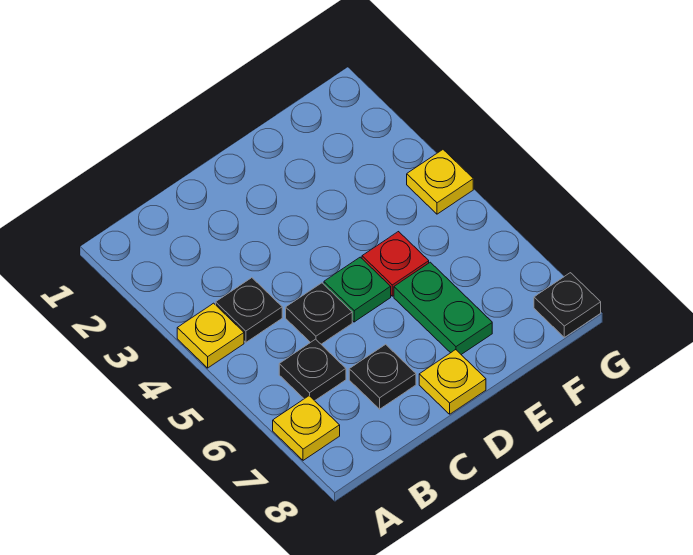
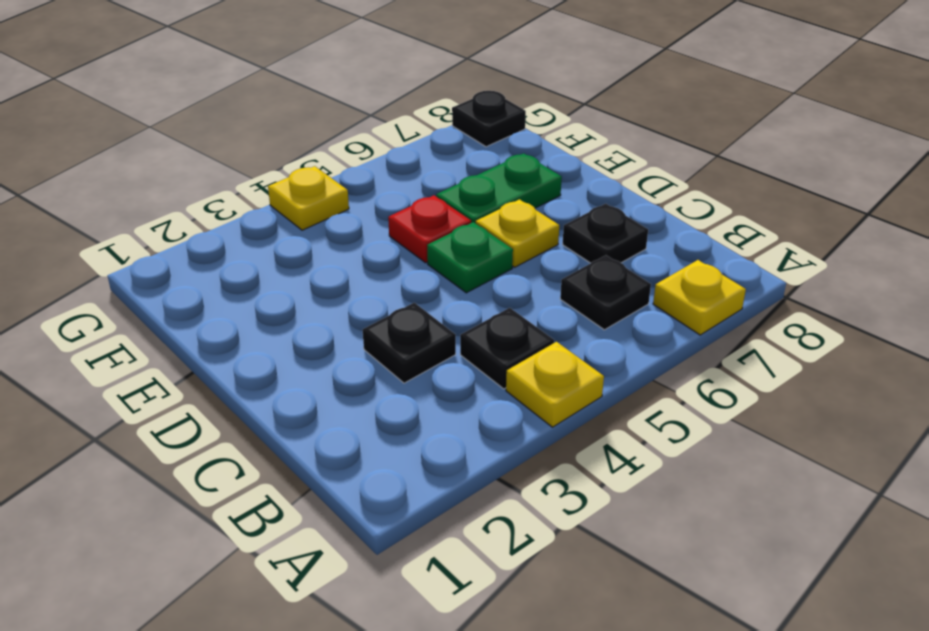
black plate C5 level 1 -> black plate C3 level 1
yellow plate D8 level 1 -> yellow plate D6 level 1

